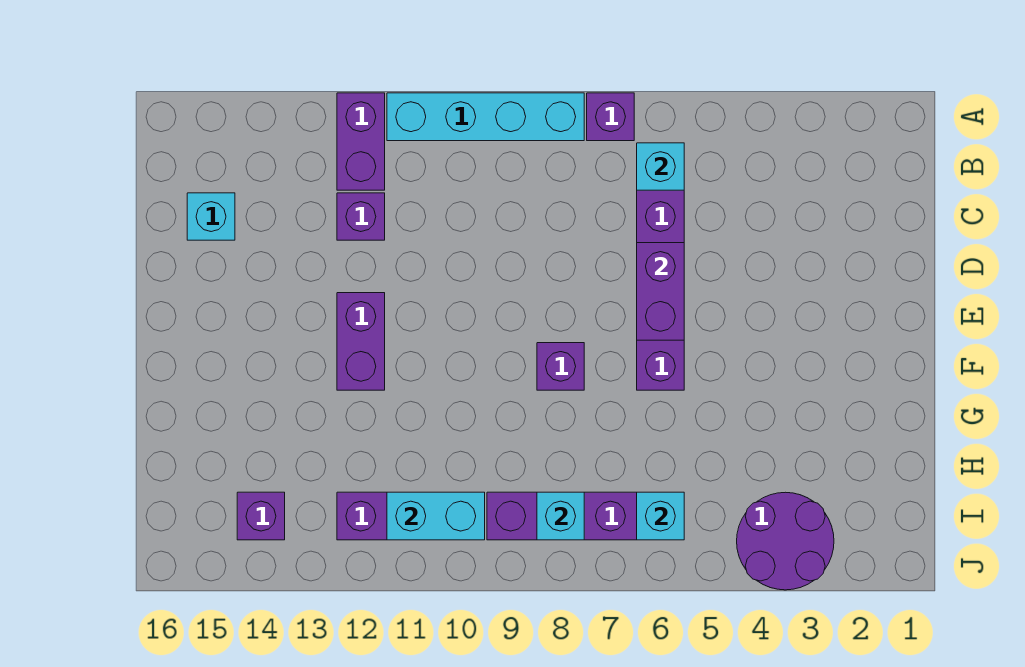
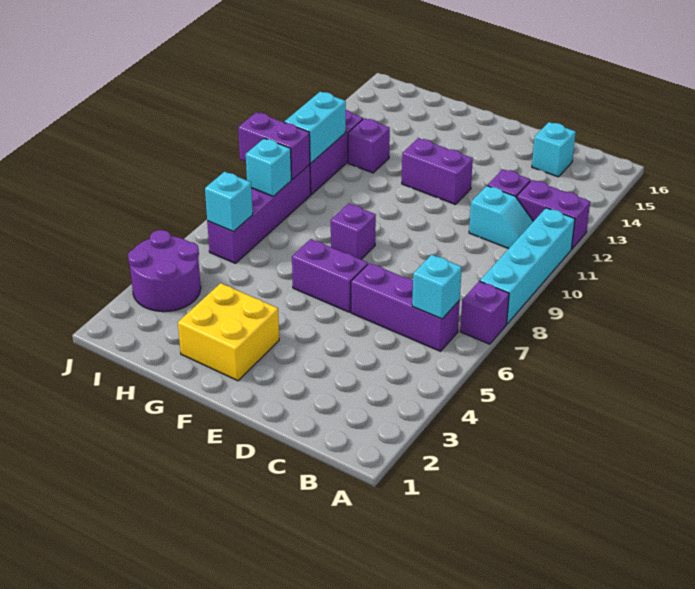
none -> cyan slope B11:C11 level 1 top C
purple brick D6:E6 level 2 -> purple brick I9:J9 level 2
none -> yellow brick F2:G3 level 1
purple brick I14 level 1 -> purple brick H12 level 1

